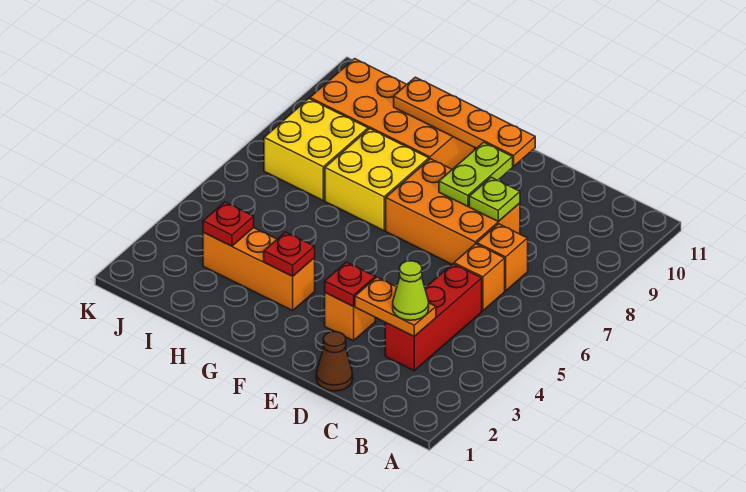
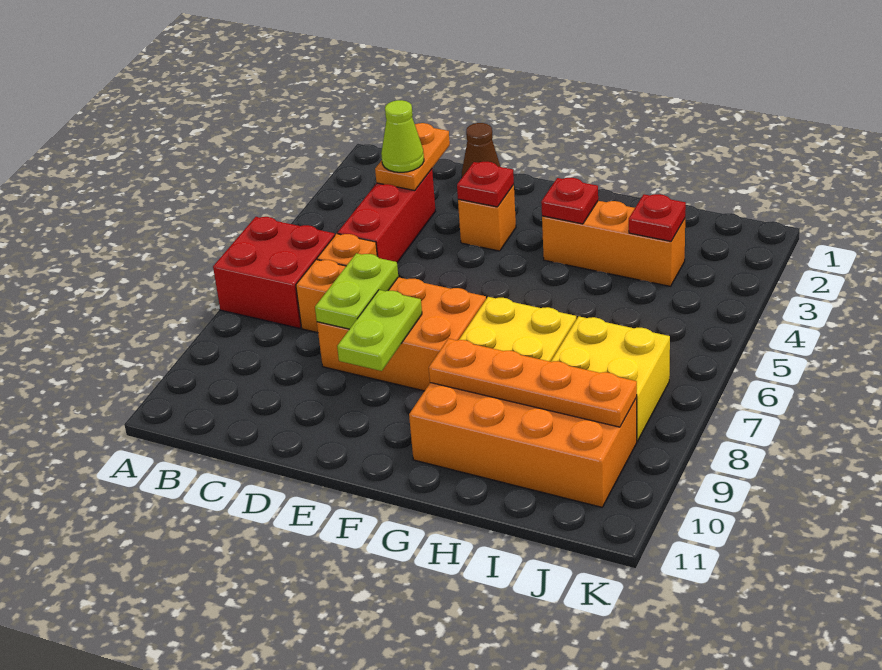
none -> red brick A6:B7 level 1
orange plate C3:D3 level 2 -> orange plate C2:C3 level 2
lime plate D8 level 2 -> lime plate D7:D8 level 2
orange plate E10:H10 level 2 -> orange plate G9:J9 level 2

